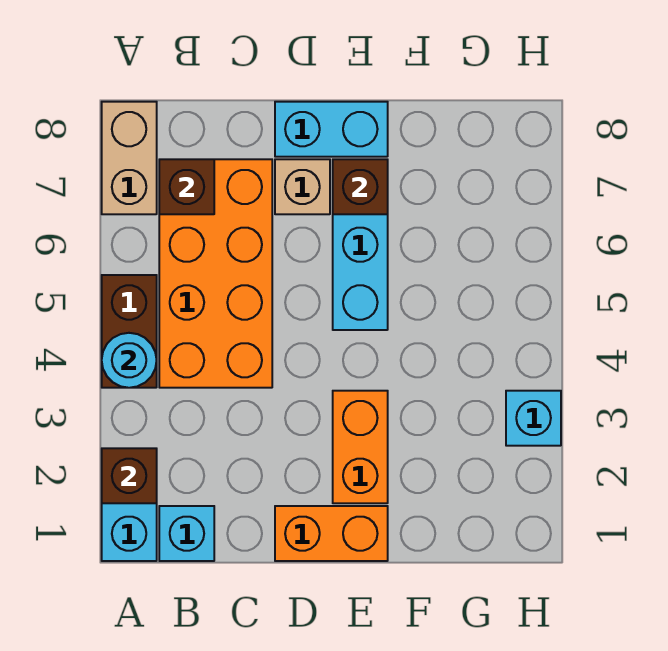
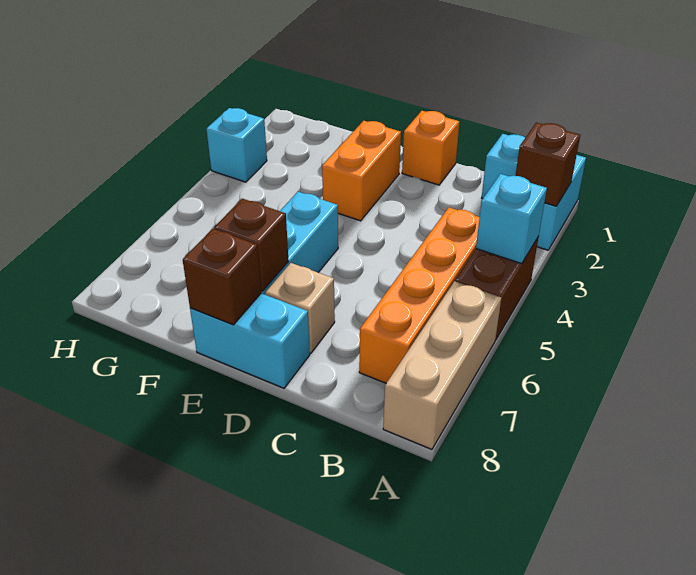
cyan round brick A4 level 2 -> cyan brick A4 level 2
tan brick A7:A8 level 1 -> tan brick A6:A8 level 1
orange brick B4:C7 level 1 -> orange brick B4:B7 level 1
brown brick B7 level 2 -> brown brick E8 level 2
orange brick D1:E1 level 1 -> orange brick D1 level 1

